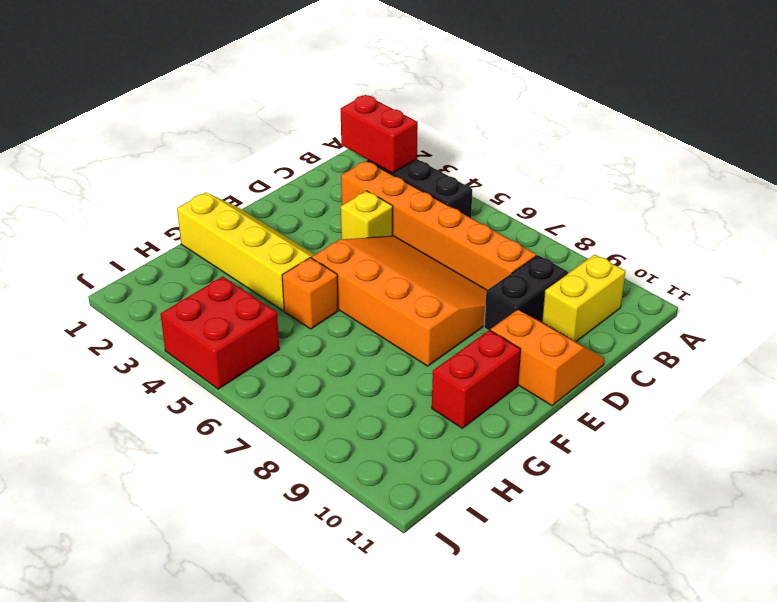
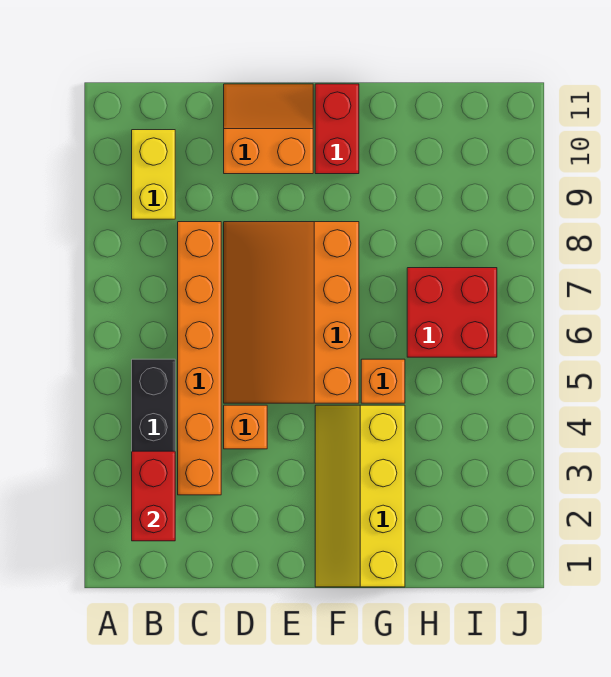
yellow brick B10:C10 level 1 -> yellow brick B9:B10 level 1
black brick C9:D9 level 1 -> none
yellow brick D4 level 1 -> orange brick D4 level 1
orange slope D10:E11 level 1 top E -> orange slope D10:E11 level 1 top 10
red brick F10:G10 level 1 -> red brick F10:F11 level 1
red brick I4:J5 level 1 -> red brick H6:I7 level 1

